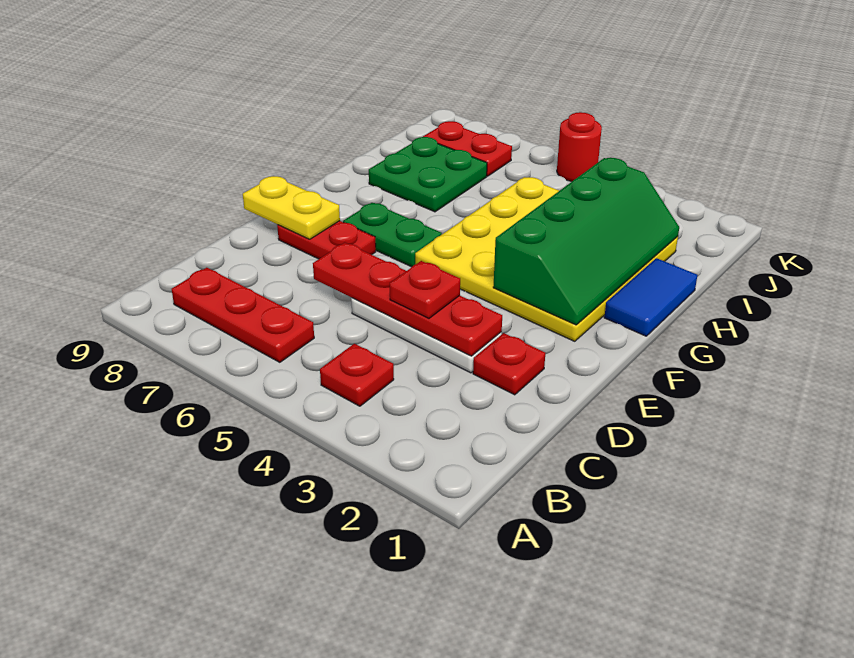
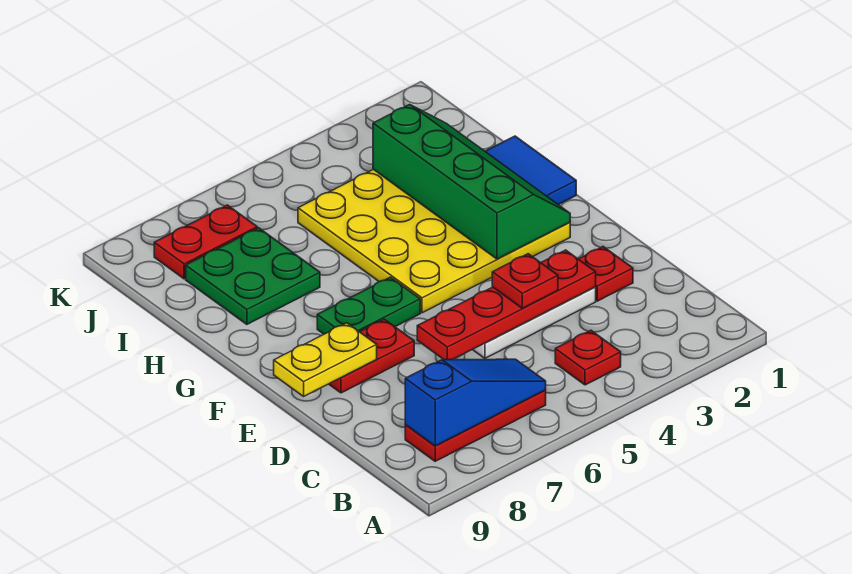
none -> blue slope B6:B8 level 2 top 8
red round brick K5 level 1 -> none

